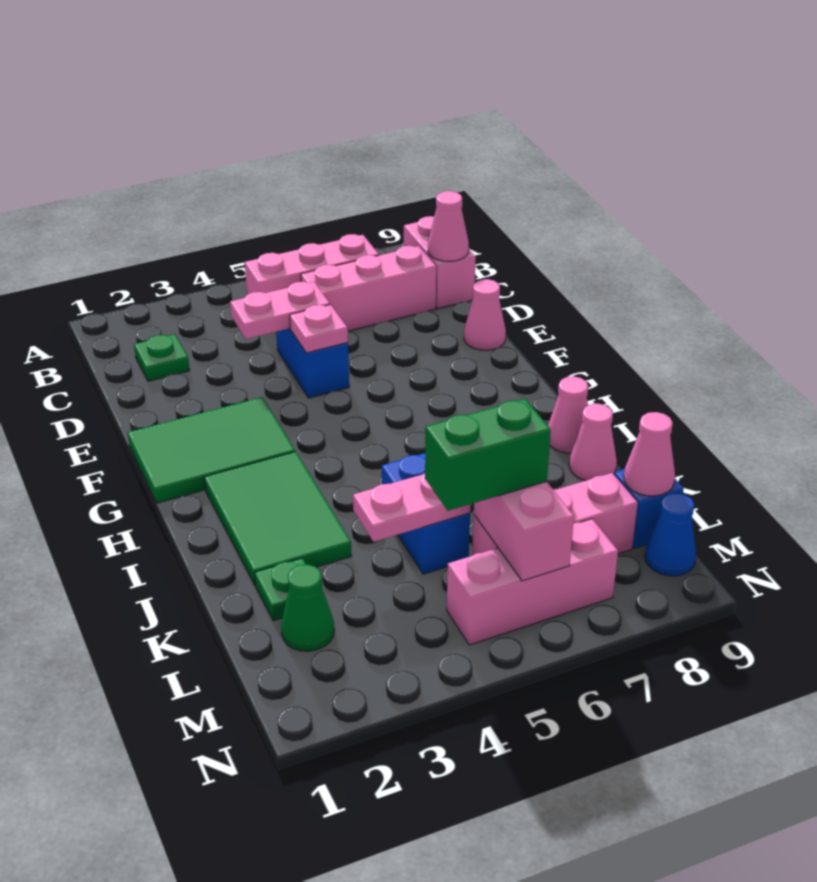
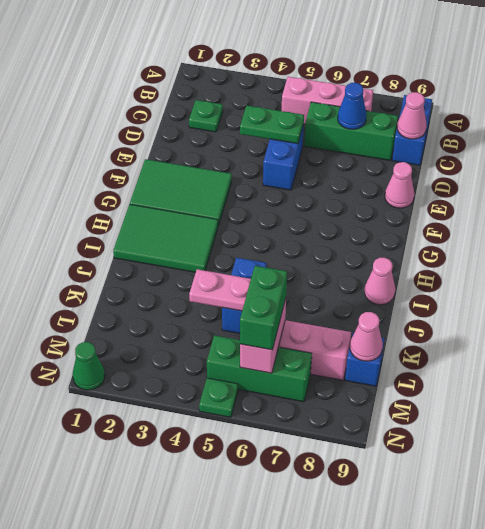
pink brick B9:C9 level 1 -> blue brick B9:C9 level 1
pink brick C6:C8 level 1 -> green brick C6:C8 level 1
pink plate D4:D5 level 2 -> green plate D4:D5 level 2
pink plate E5 level 2 -> none
green tile H2:J3 level 1 -> green tile H1:I3 level 1
pink cone J9 level 1 -> none
green plate K2 level 1 -> green plate N5 level 1
green cone L2 level 1 -> green cone N1 level 1
green brick L5:L6 level 3 -> green brick L6:M6 level 3
pink brick M5:M7 level 1 -> green brick M5:M7 level 1
blue cone M9 level 1 -> blue cone C7 level 2

